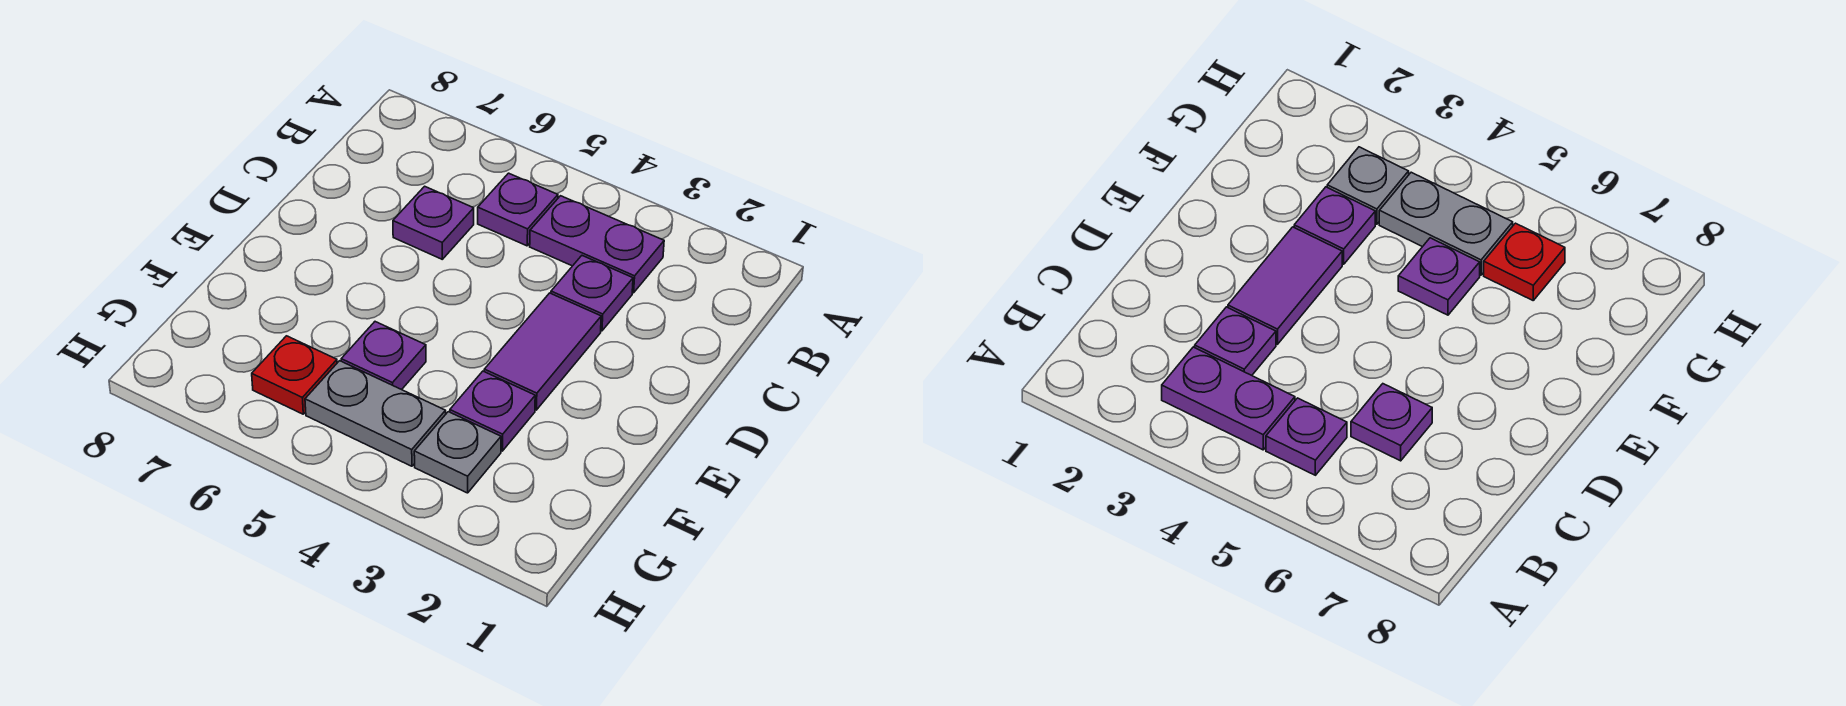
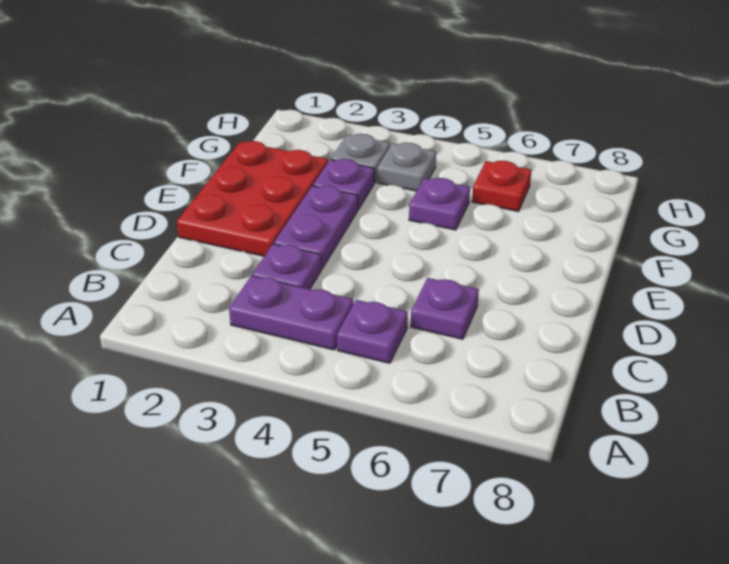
none -> red plate D1:F2 level 1
purple tile D3:E3 level 1 -> purple plate D3:E3 level 1
grey plate G4:G5 level 1 -> grey plate G4 level 1

